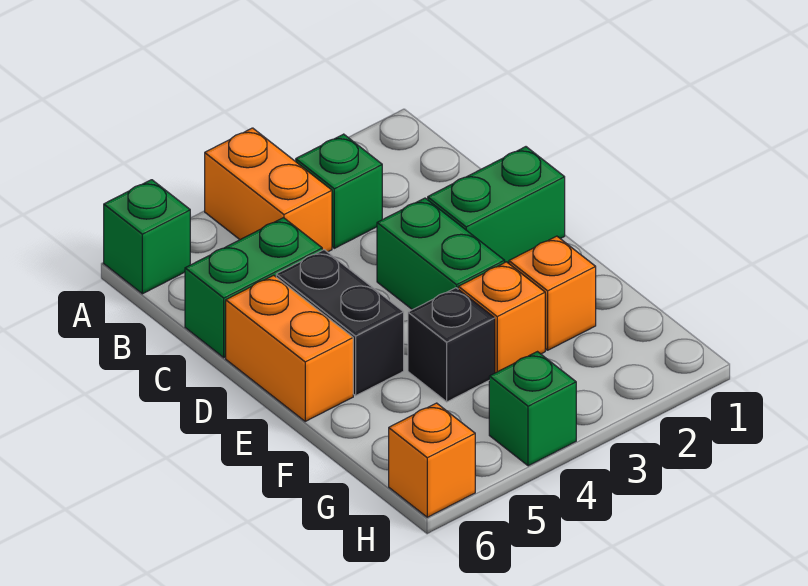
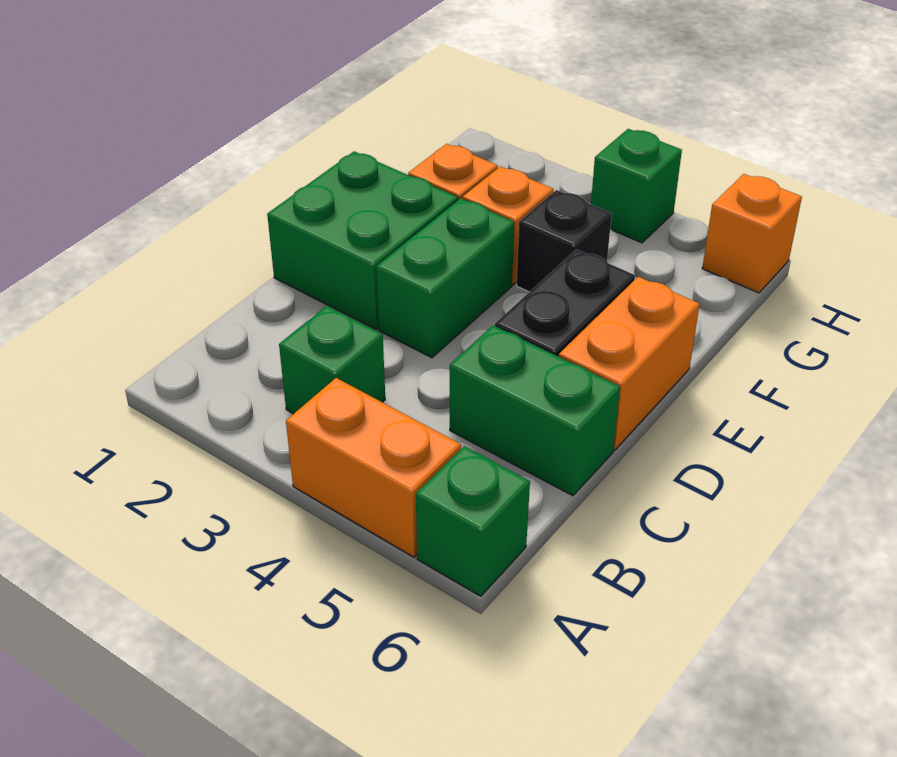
orange brick A4:B4 level 1 -> orange brick A4:A5 level 1
green brick D1:D2 level 1 -> green brick D1:E2 level 1

